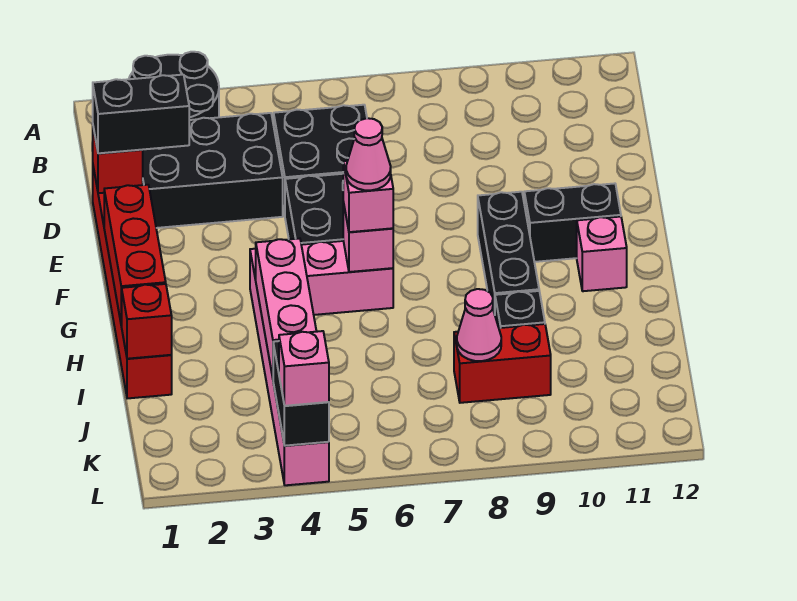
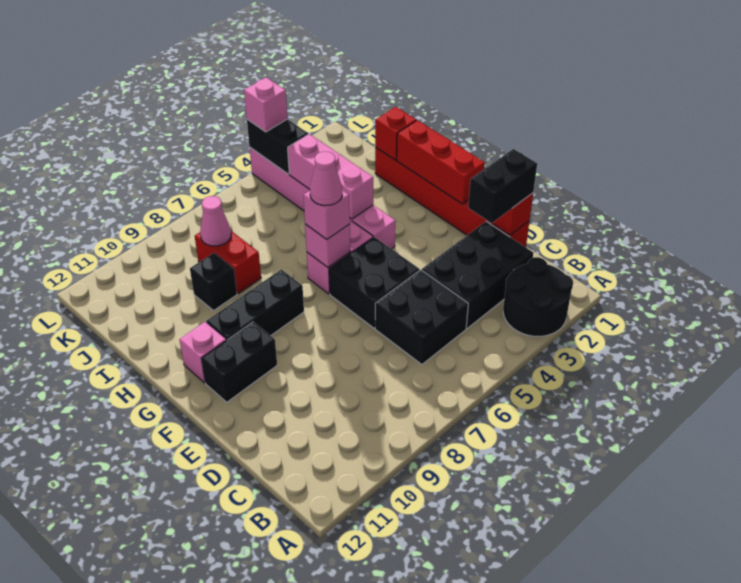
black brick F9:H9 level 1 -> black brick G8:G10 level 1
red brick J8:J9 level 1 -> red brick I8:J8 level 1

